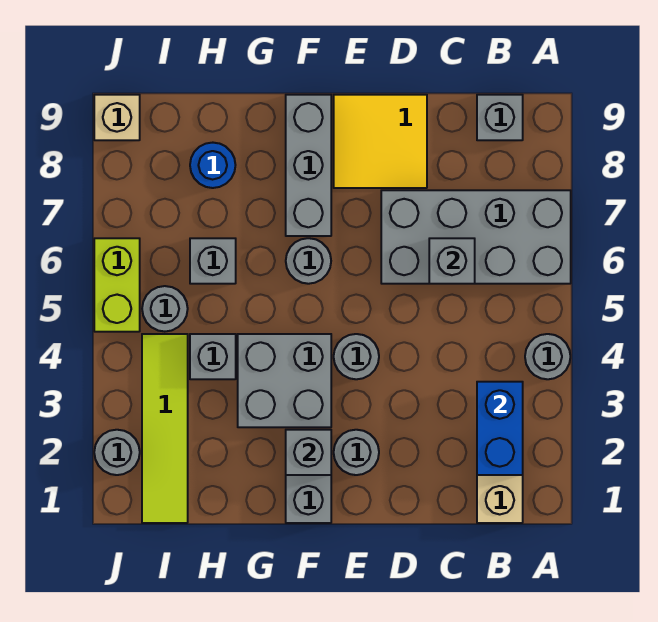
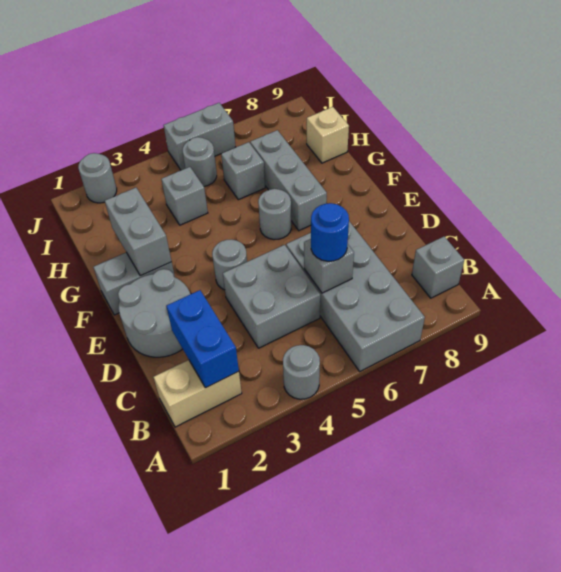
blue brick B2:B3 level 2 -> blue brick B2:C2 level 2
yellow tile D8:E9 level 1 -> none
grey round brick E2 level 1 -> grey round brick D1:E2 level 1
grey brick F2 level 2 -> grey brick F2:G2 level 2
grey brick F3:G4 level 1 -> grey brick C4:D5 level 1
grey brick F7:F9 level 1 -> grey brick F7:H7 level 1
blue round brick H8 level 1 -> blue round brick C6 level 3
lime tile I1:I4 level 1 -> none
lime brick J5:J6 level 1 -> grey brick J5:J6 level 1
tan brick J9 level 1 -> tan brick H9 level 1

